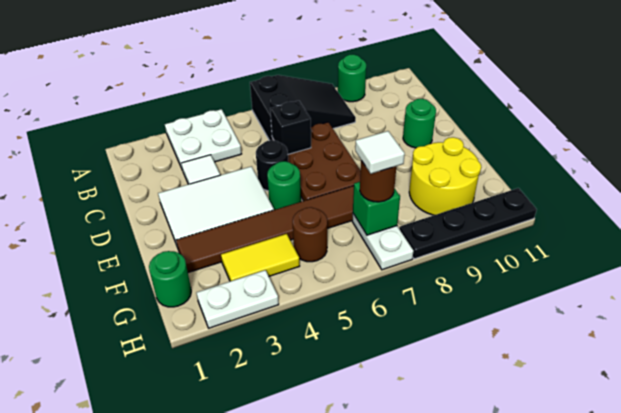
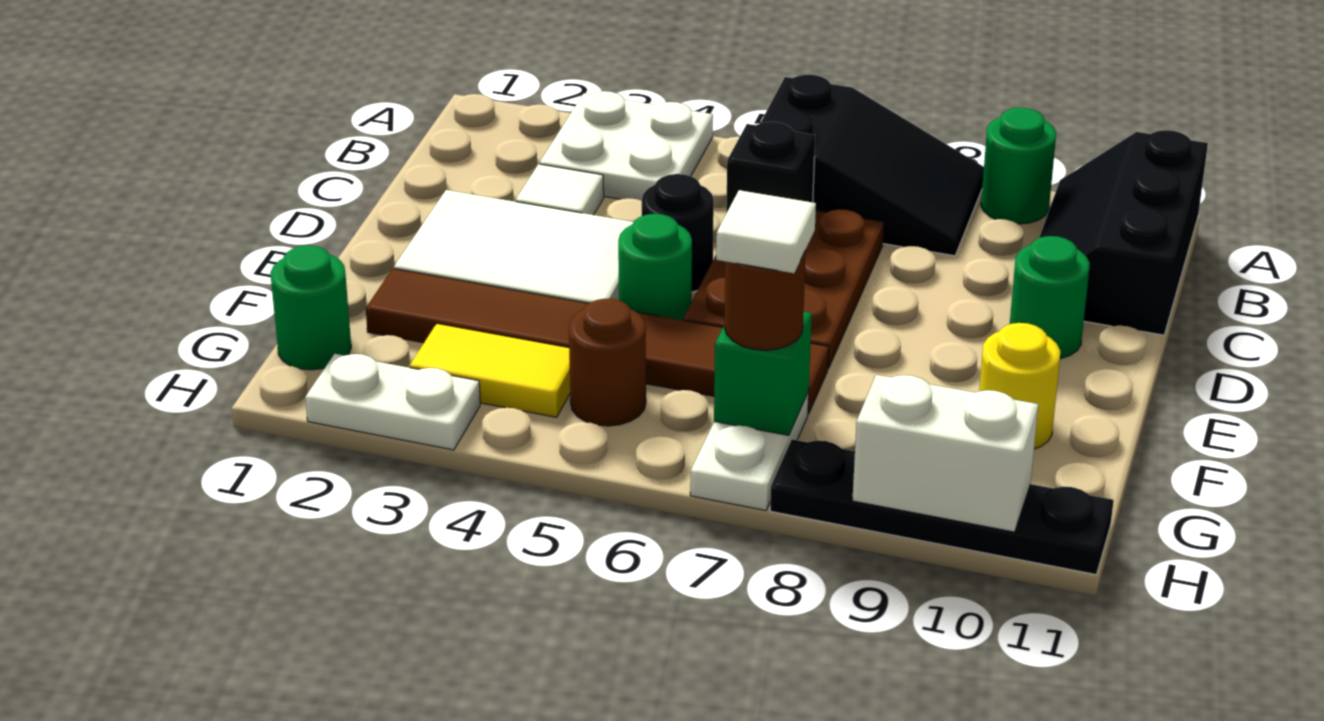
none -> black slope A10:C11 level 1 top 11
yellow round brick F9:G10 level 1 -> yellow round brick F10 level 1
none -> white brick H9:H10 level 2

